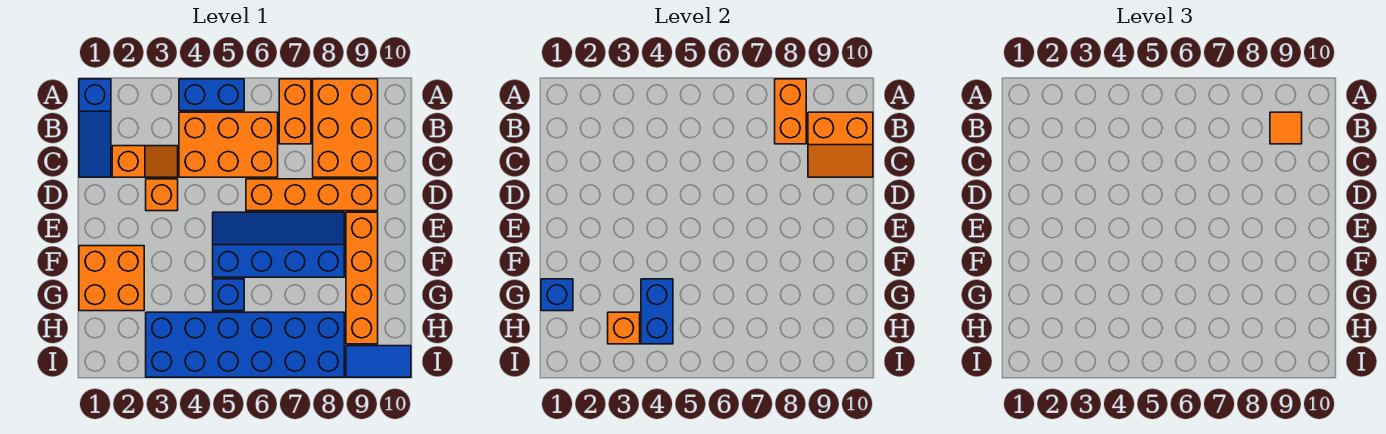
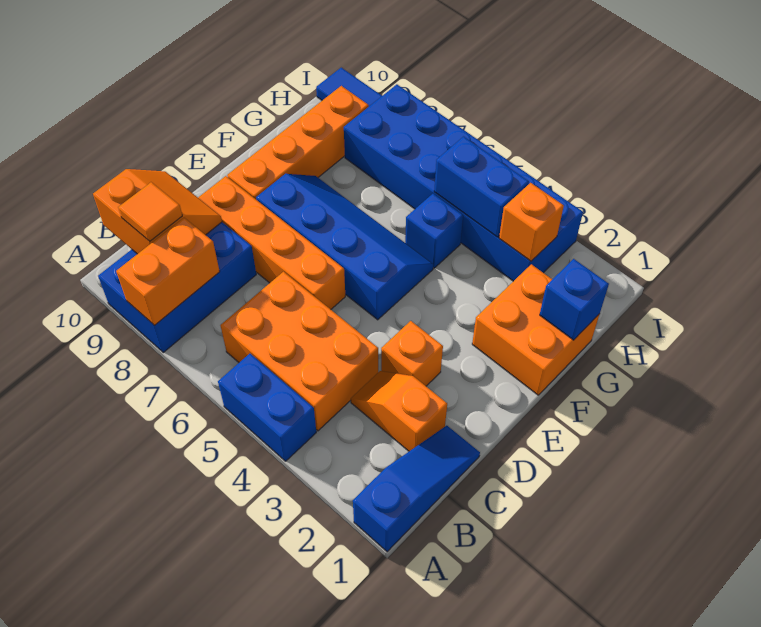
orange brick A7:B7 level 1 -> none
orange brick A8:C9 level 1 -> blue brick A8:C9 level 1
blue slope E5:F8 level 1 top F -> blue slope E5:F8 level 1 top E
blue brick G4:H4 level 2 -> blue brick H4:H5 level 2

